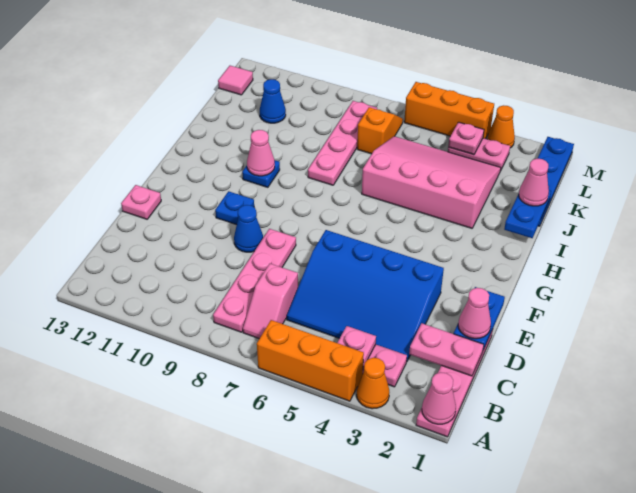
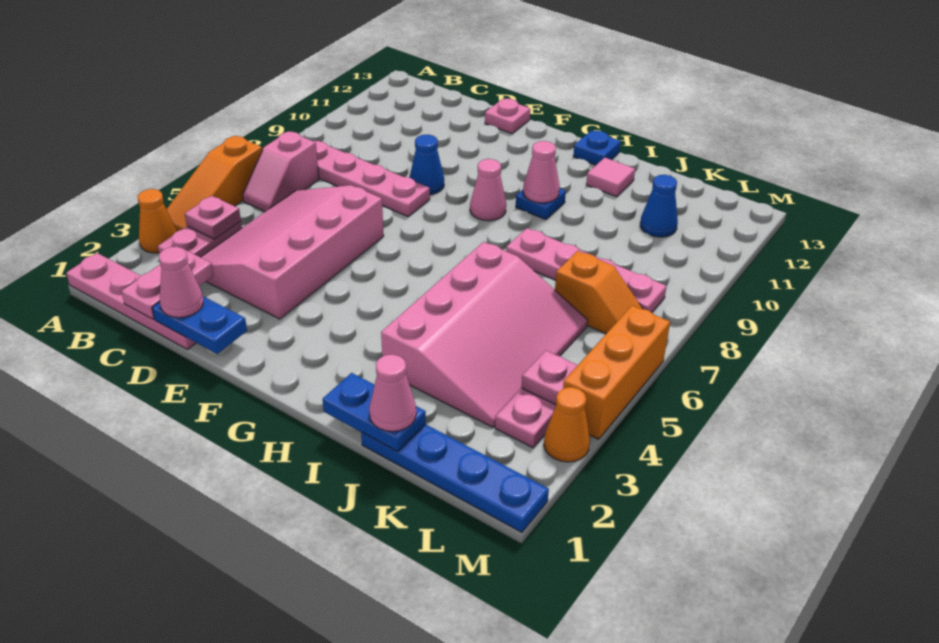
pink cone A1 level 2 -> pink cone G9 level 1
orange brick A4:A6 level 1 -> orange slope A4:A6 level 1 top 6
pink slope B7:C7 level 1 top C -> pink slope B6:B7 level 1 top 7
blue slope C3:E6 level 1 top E -> pink slope C3:E6 level 1 top E
blue plate F10 level 1 -> blue plate H13 level 1
pink tile L13 level 1 -> pink tile I12 level 1

